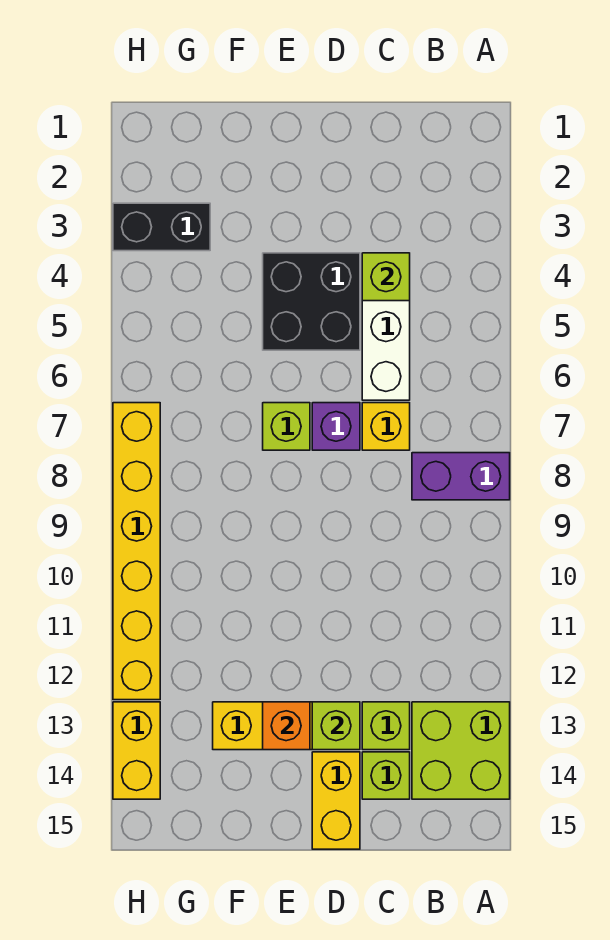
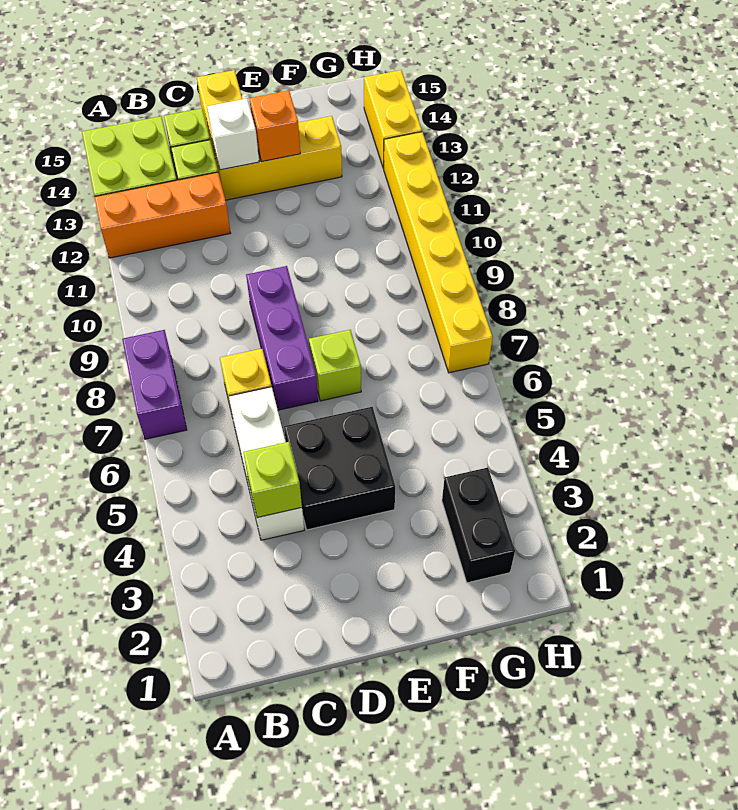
purple brick A8:B8 level 1 -> purple brick A7:A8 level 1
none -> orange brick A12:C12 level 1
purple brick D7 level 1 -> purple brick D7:D9 level 1
lime brick D13 level 2 -> white brick D13 level 2
black brick G3:H3 level 1 -> black brick G2:G3 level 1

